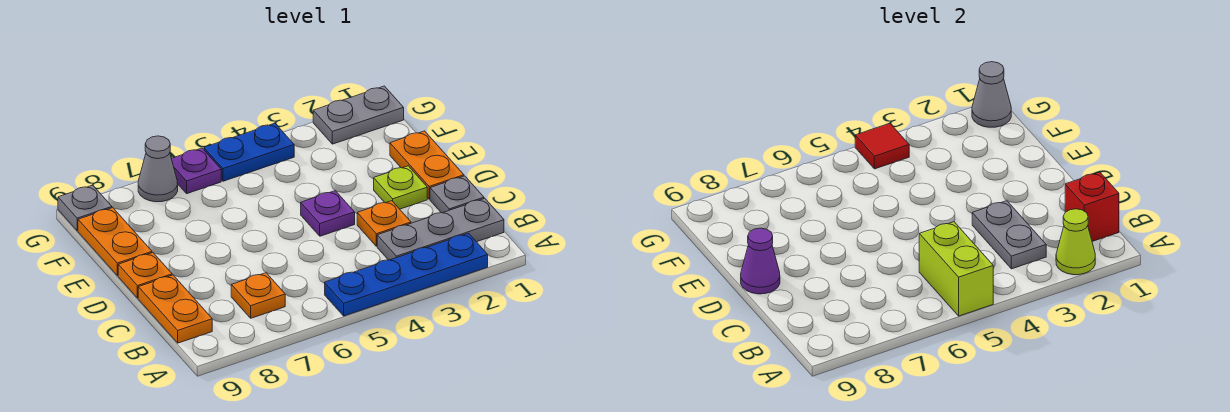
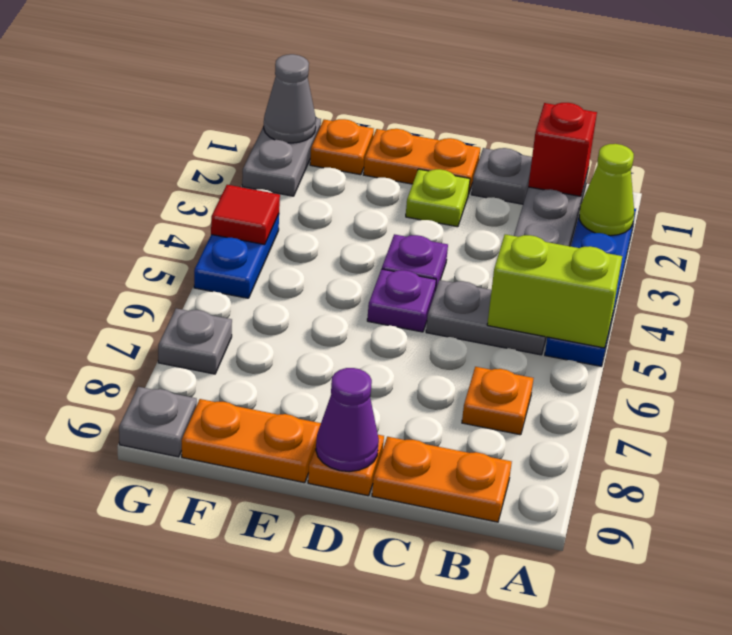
grey plate B3:C3 level 2 -> grey plate B5:C5 level 1
orange plate C3 level 1 -> orange plate F1 level 1
purple plate G6 level 1 -> purple plate D5 level 1
grey cone G7 level 1 -> grey plate G7 level 1

